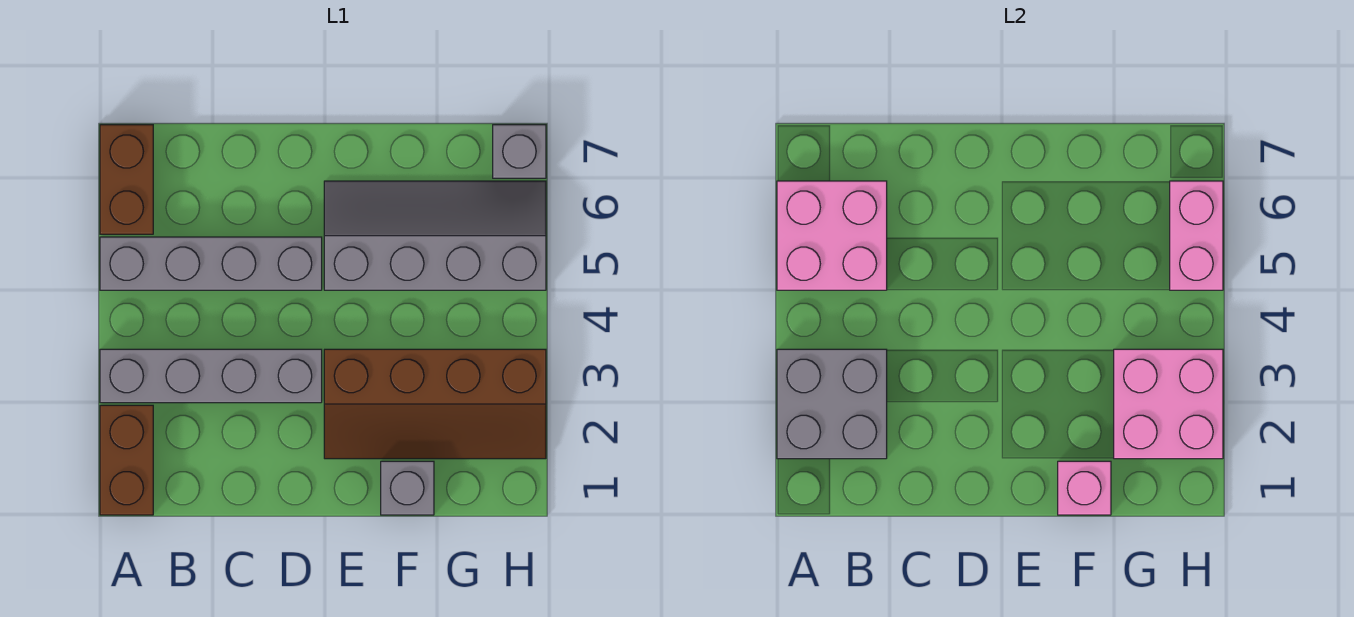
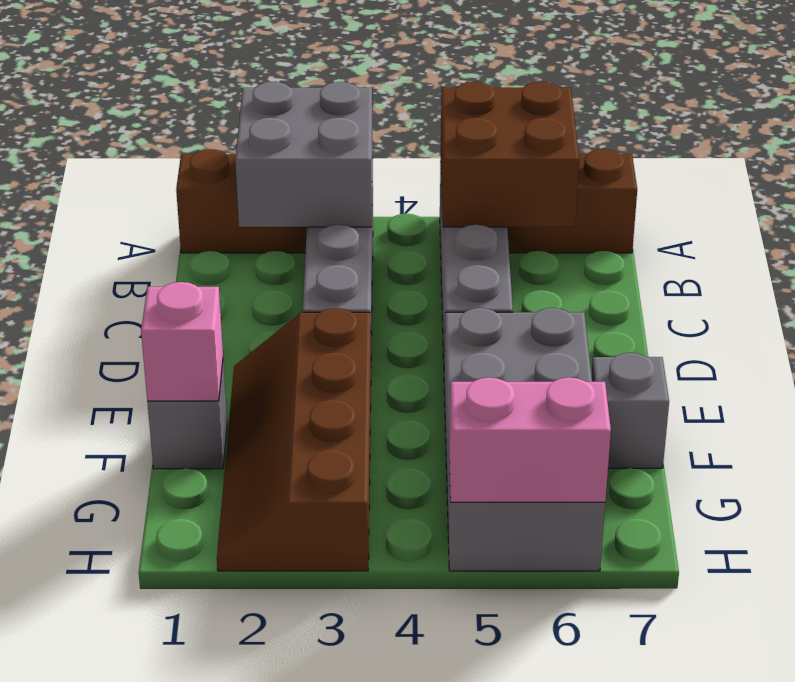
pink brick A5:B6 level 2 -> brown brick A5:B6 level 2
grey slope E5:H6 level 1 top 5 -> grey brick E5:H6 level 1
pink brick G2:H3 level 2 -> none
grey brick H7 level 1 -> grey brick F7 level 1

